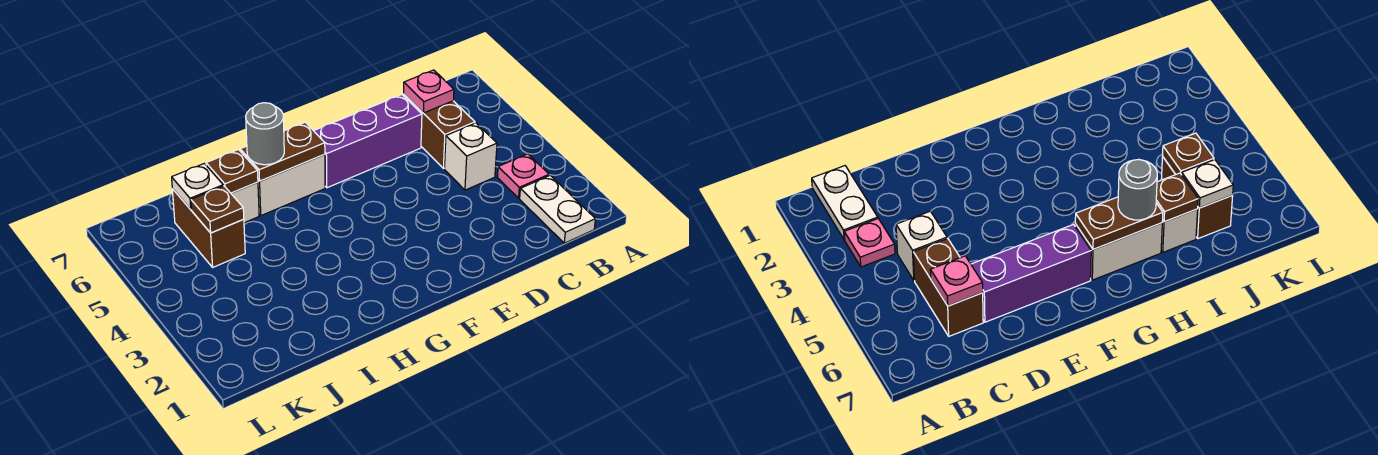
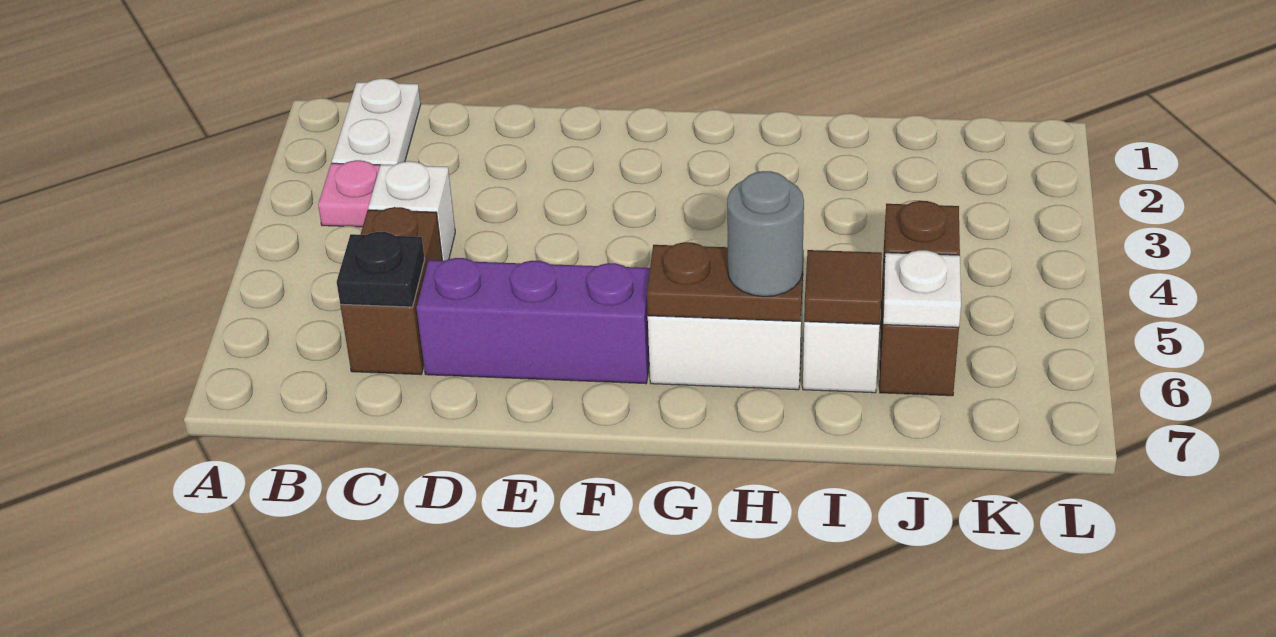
pink plate C6 level 2 -> black plate C6 level 2
brown plate I6 level 2 -> brown tile I6 level 2

